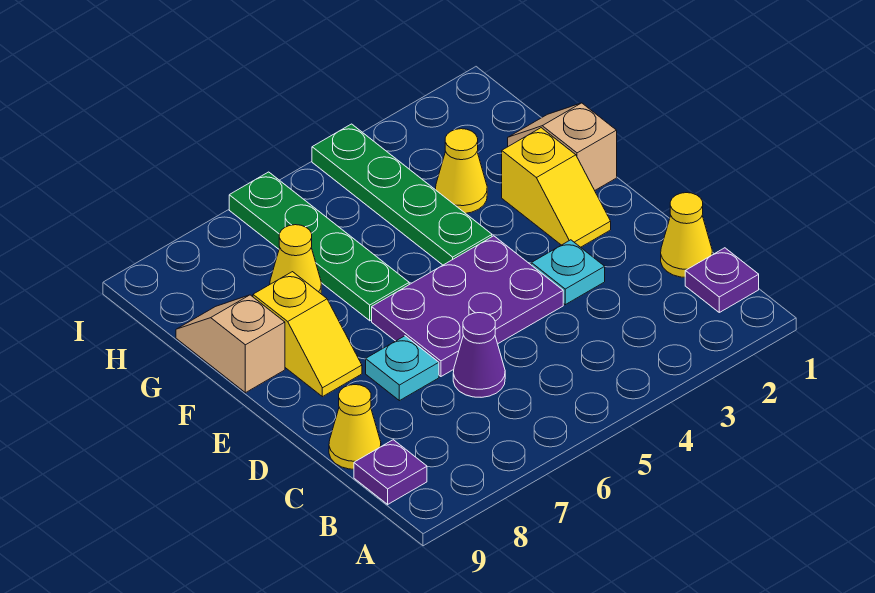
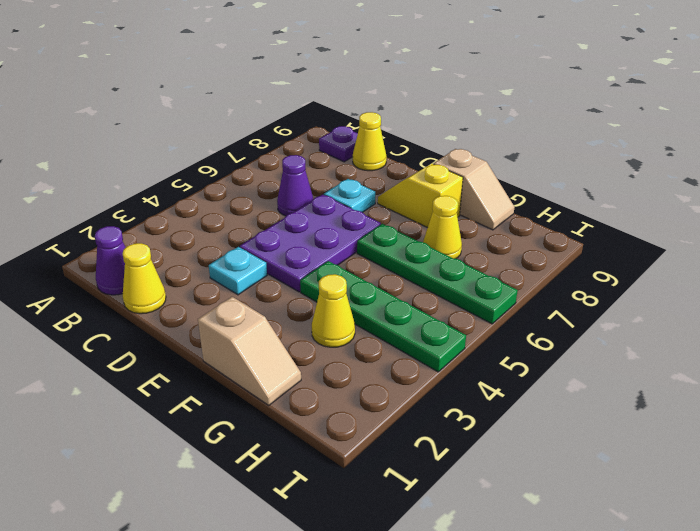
purple plate B1 level 1 -> purple cone B1 level 1
yellow slope E2:F2 level 1 top F -> none

